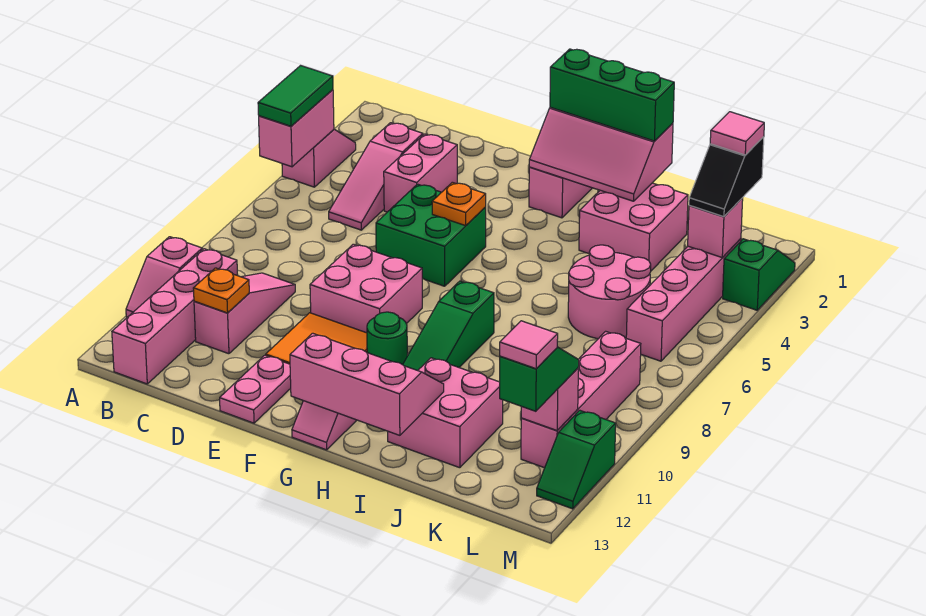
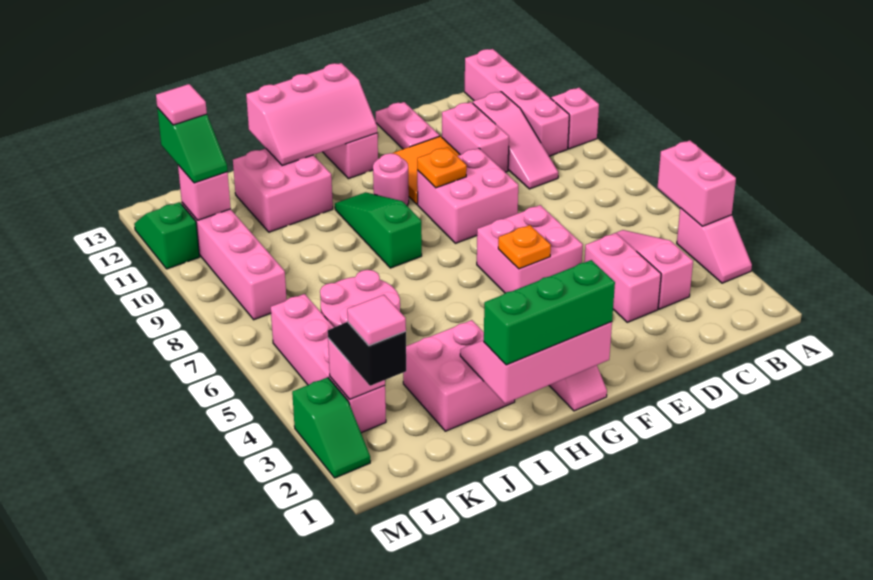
green tile A4:A5 level 3 -> none
orange plate C11 level 2 -> orange plate F9 level 2
none -> pink brick D10:D11 level 1
green brick E5:F6 level 1 -> pink brick E5:F6 level 1
green round brick G10 level 1 -> pink round brick G10 level 1

